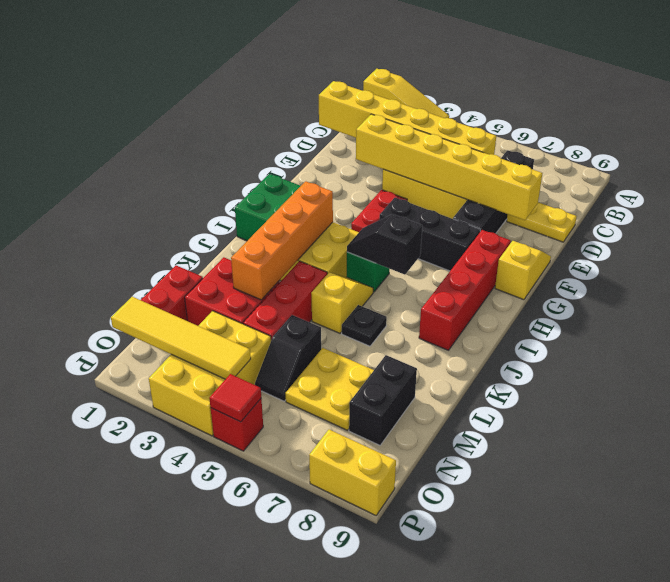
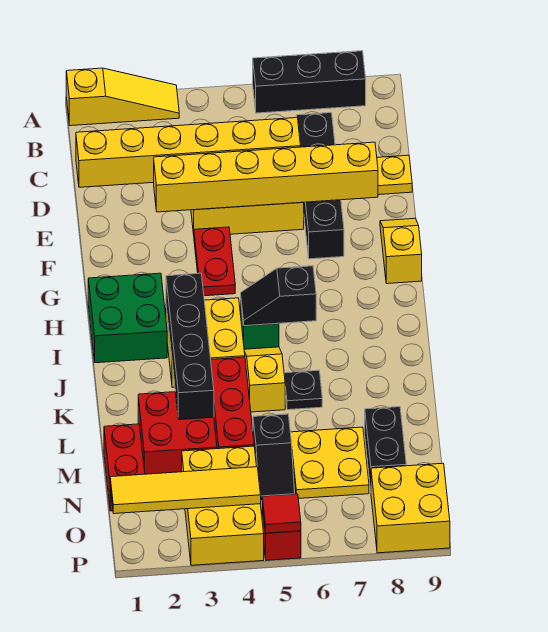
black brick G5:G7 level 1 -> black brick A6:A8 level 1
red brick G8:J8 level 1 -> none
orange brick I3:L3 level 2 -> black brick I3:L3 level 2
yellow brick P8:P9 level 1 -> yellow brick O8:P9 level 1

